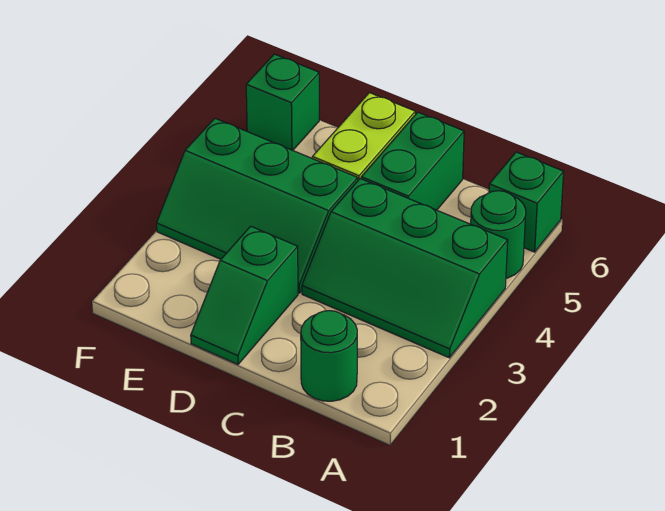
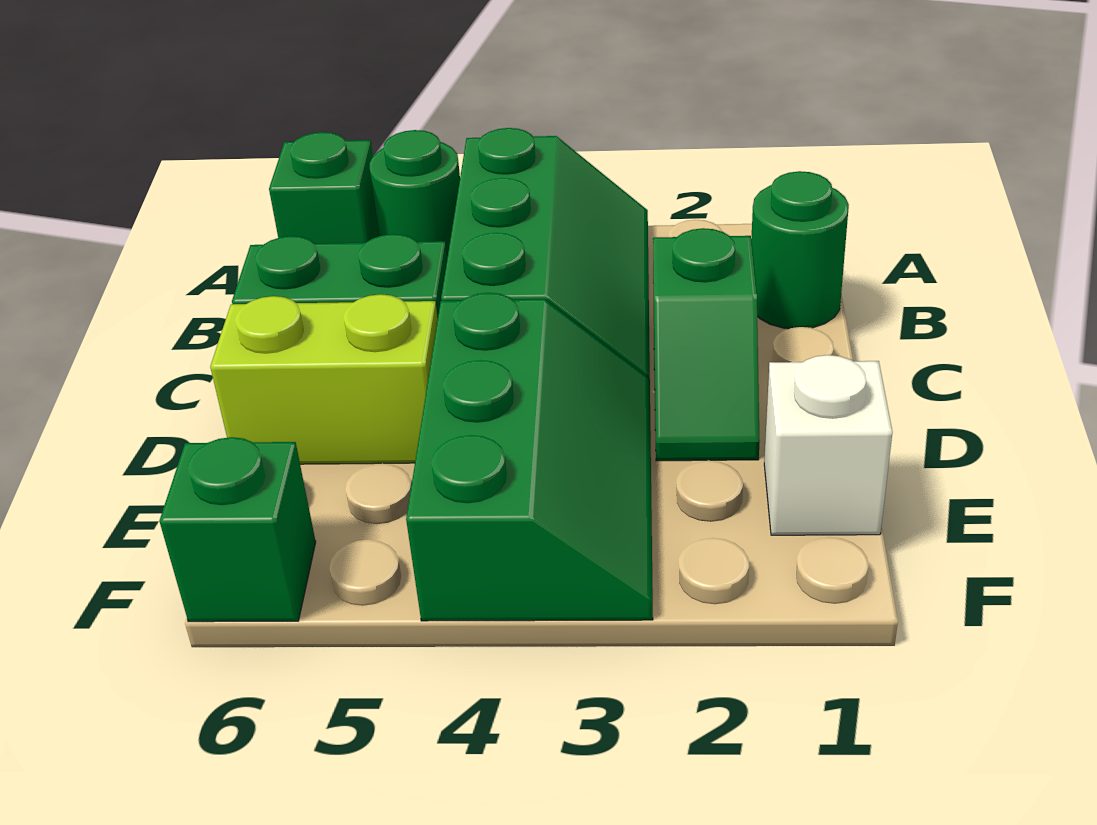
green slope D1:D2 level 1 top 2 -> green slope C2:D2 level 1 top C
none -> white brick E1 level 1

